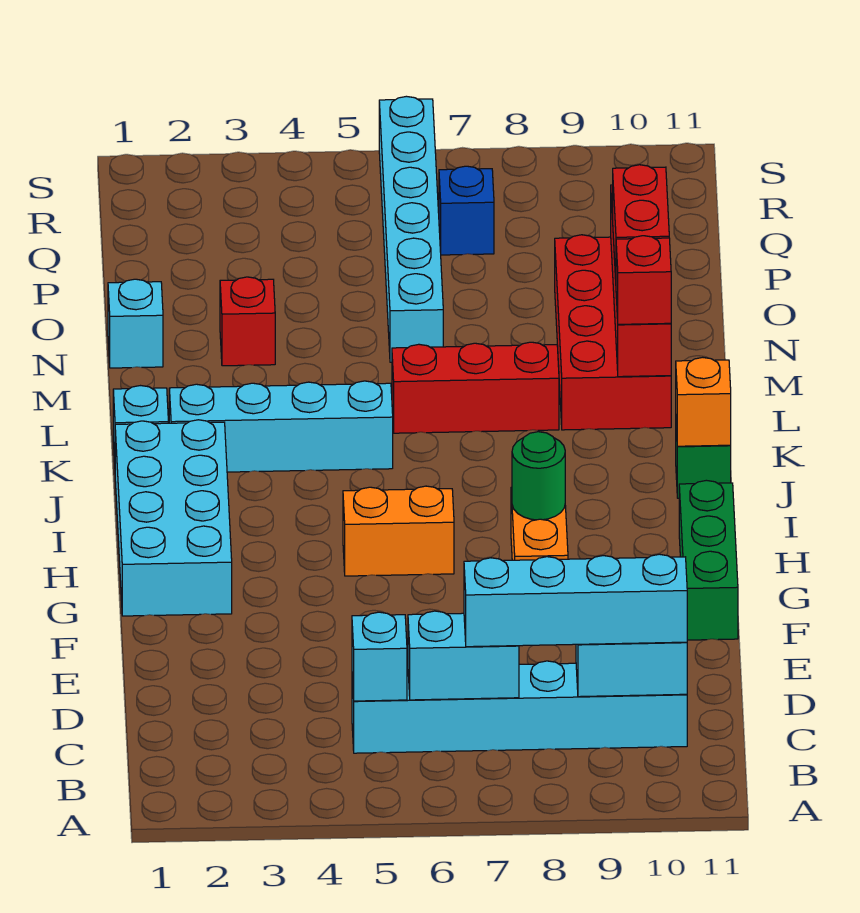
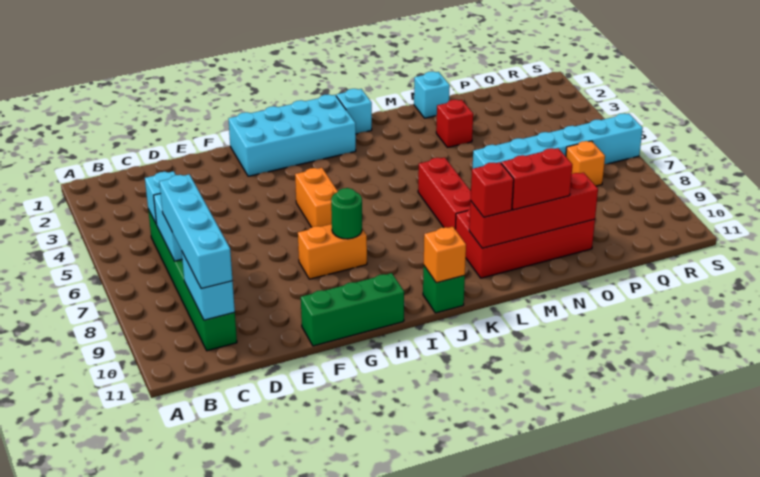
cyan brick C5:C10 level 1 -> green brick C5:C10 level 1
cyan brick K2:K5 level 1 -> none
blue brick Q7 level 1 -> orange brick Q7 level 1

